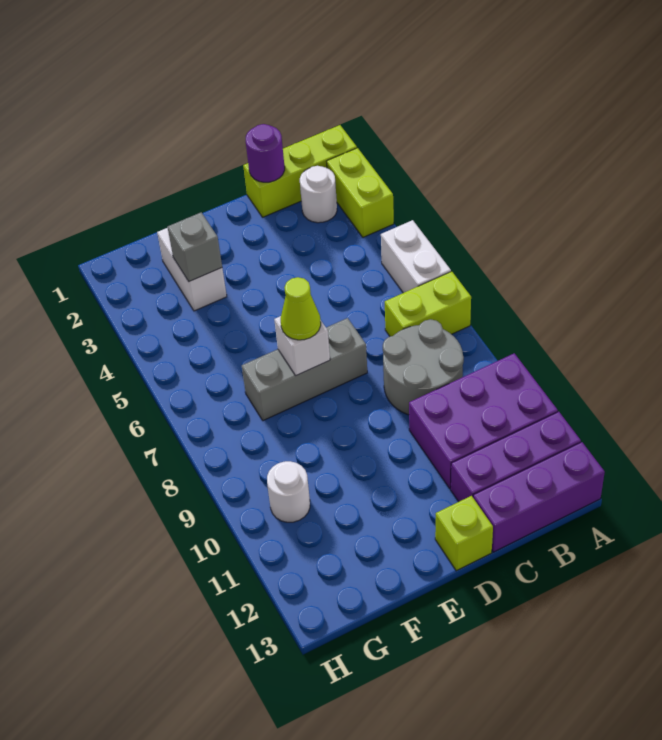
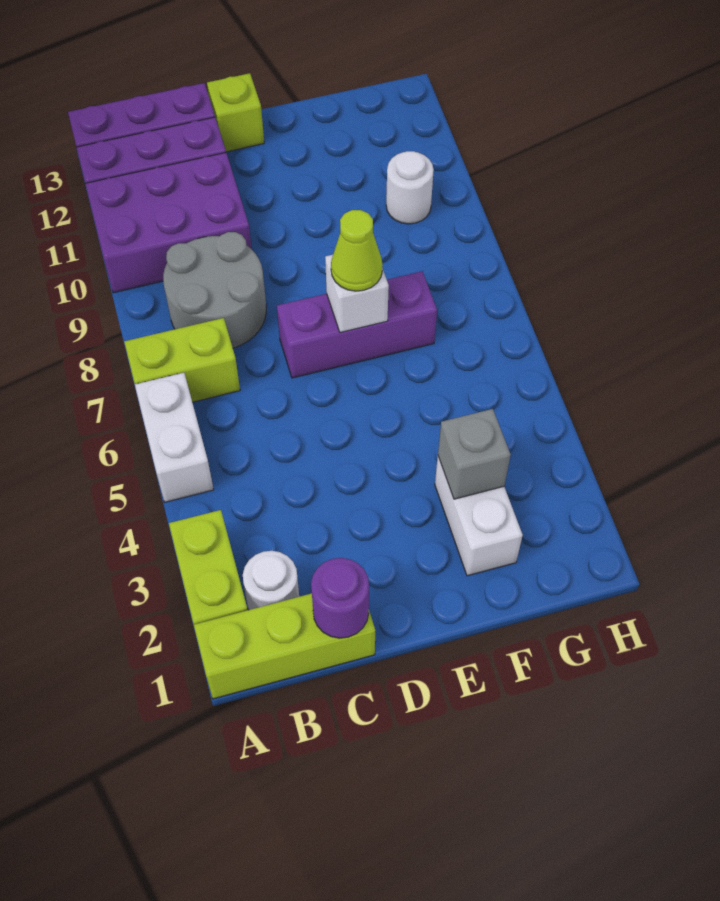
grey brick D7:F7 level 1 -> purple brick D7:F7 level 1

